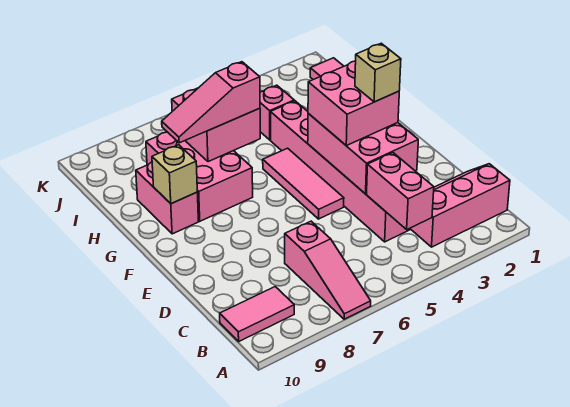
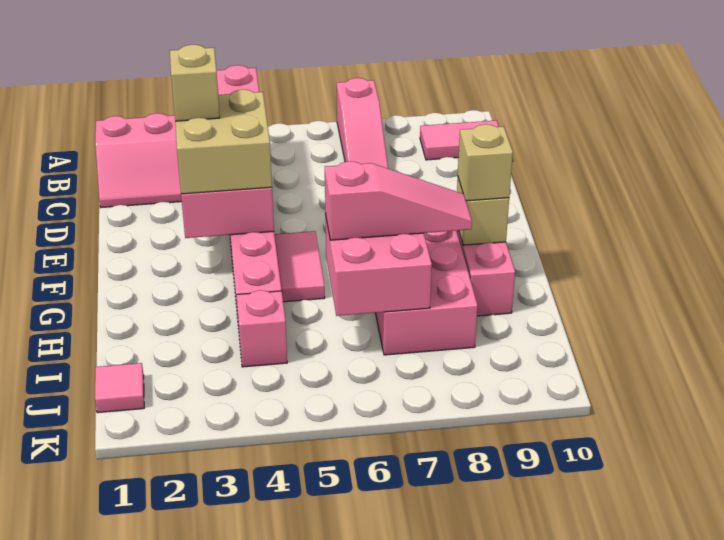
pink slope A7:C7 level 1 top C -> pink slope A7:C7 level 1 top A
pink brick E3:F4 level 3 -> tan brick E3:F4 level 3
pink tile E5:G5 level 1 -> pink tile F5:G5 level 1
none -> tan brick G9 level 3

